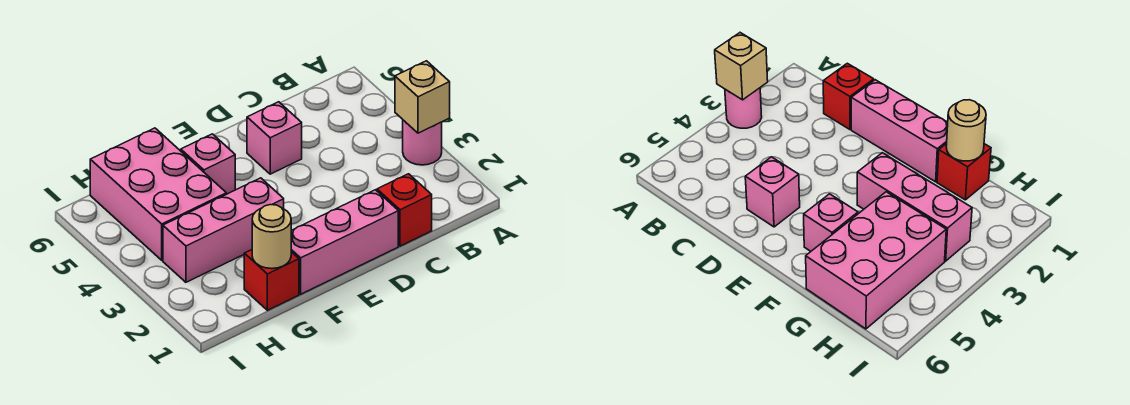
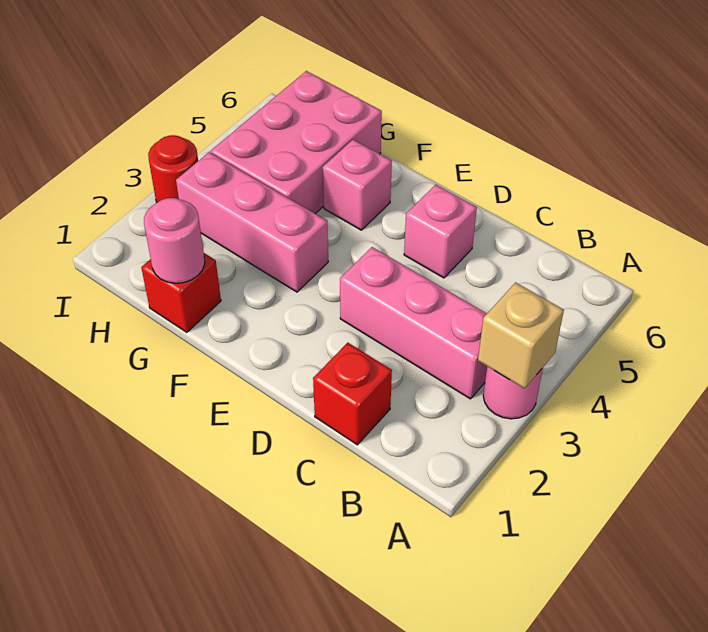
pink brick D1:F1 level 1 -> pink brick B3:D3 level 1
tan round brick G1 level 2 -> pink round brick G1 level 2
none -> red round brick I3 level 1

